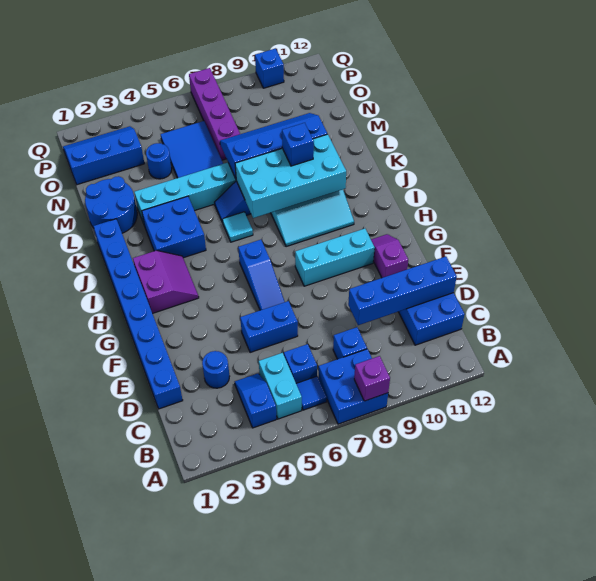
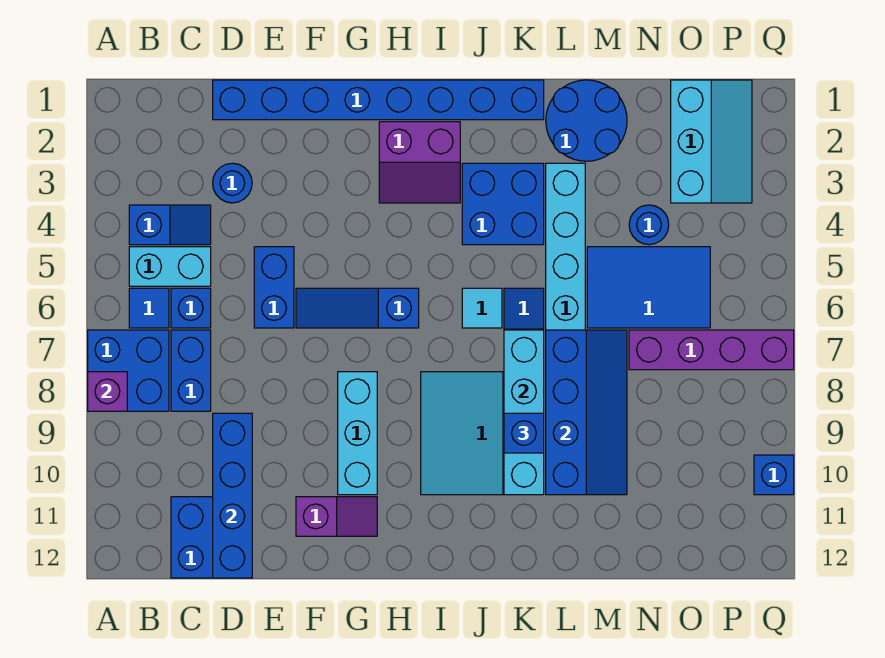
blue brick C8 level 1 -> blue brick C7:C8 level 1
cyan brick J7:K10 level 2 -> cyan brick K7:K10 level 2
blue slope O1:P3 level 1 top O -> cyan slope O1:P3 level 1 top O

